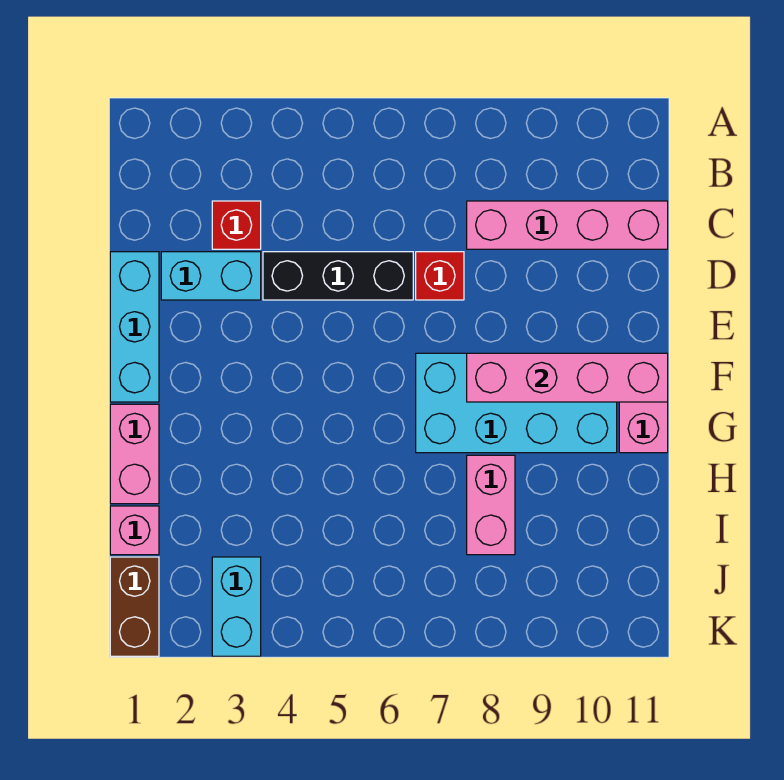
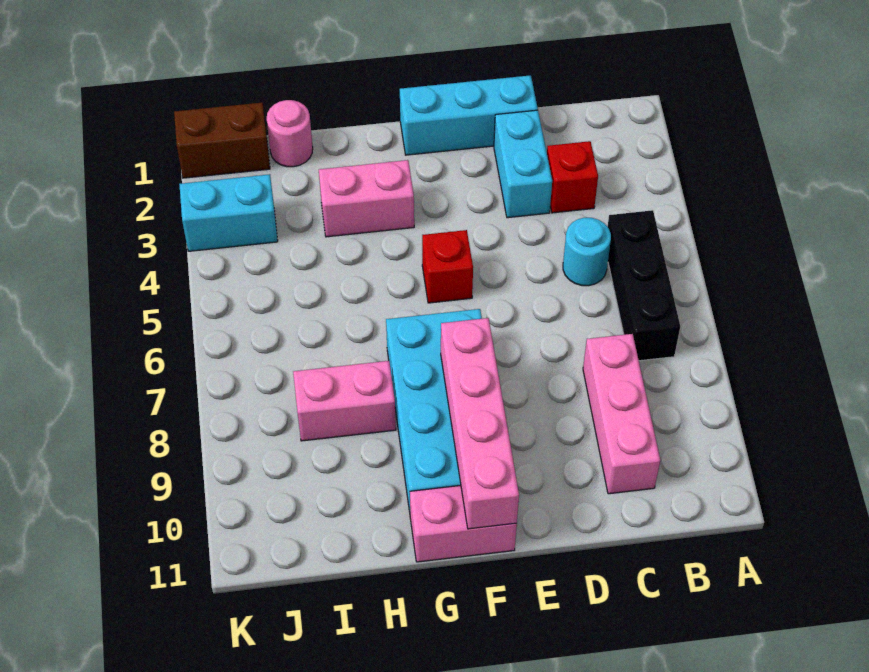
none -> cyan round brick C5 level 1
pink brick C8:C11 level 1 -> pink brick C8:C10 level 1
black brick D4:D6 level 1 -> black brick B5:B7 level 1
red brick D7 level 1 -> red brick F5 level 1
pink brick G1:H1 level 1 -> pink brick G3:H3 level 1
pink brick I1 level 1 -> pink round brick I1 level 1

